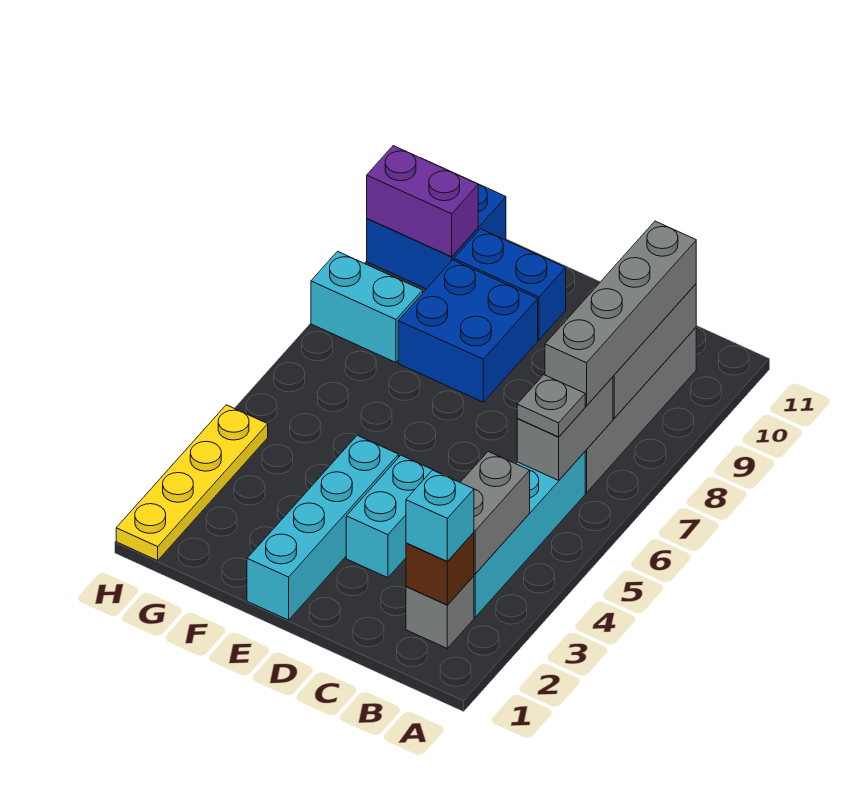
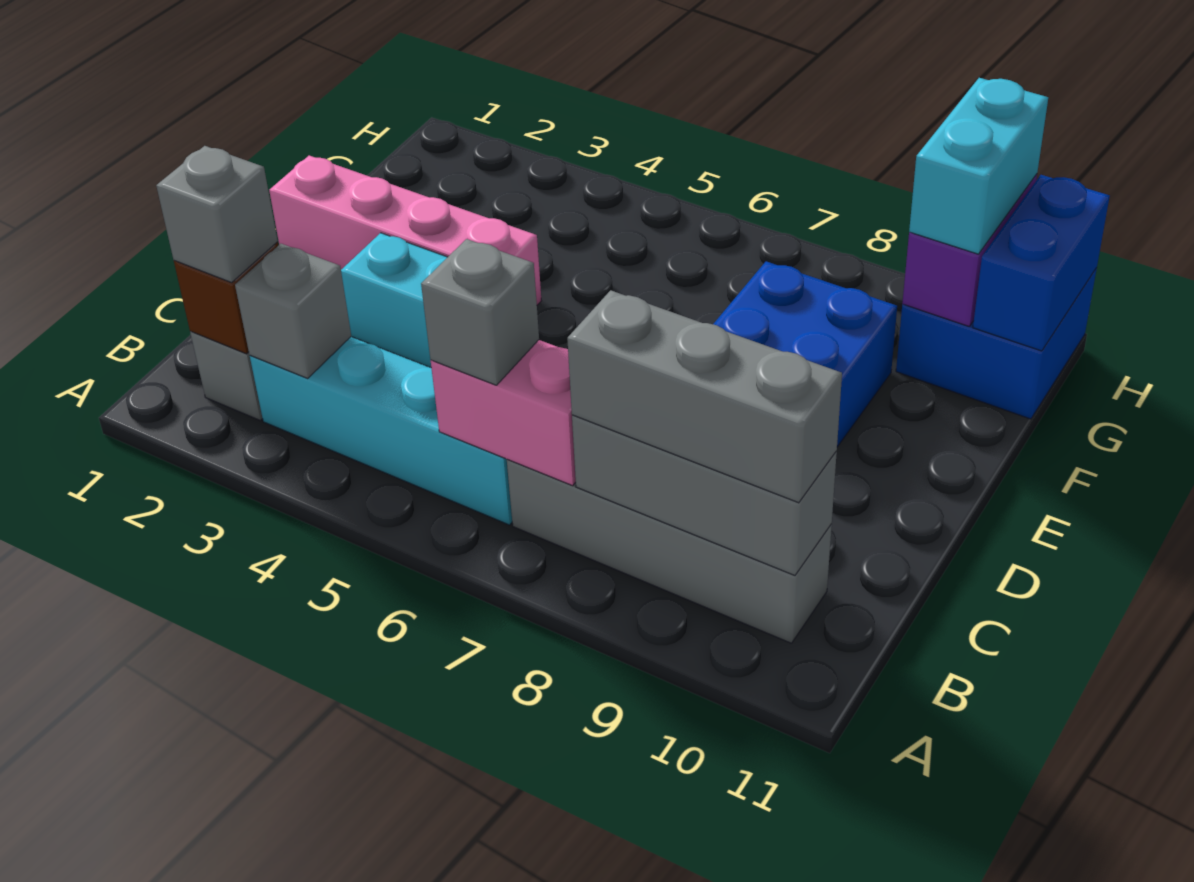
cyan brick B2 level 3 -> grey brick B2 level 3
grey brick B3:B4 level 2 -> grey brick B3 level 2
grey brick B6:B7 level 2 -> pink brick B6:B7 level 2
grey plate B6 level 3 -> grey brick B6 level 3
grey brick B7:B10 level 3 -> grey brick B8:B10 level 3
cyan brick E1:E4 level 1 -> pink brick E1:E4 level 1
blue brick E10:F10 level 1 -> blue brick G11:H11 level 2
cyan brick G8:H8 level 1 -> cyan brick G10:H10 level 3
yellow plate H1:H4 level 1 -> none

